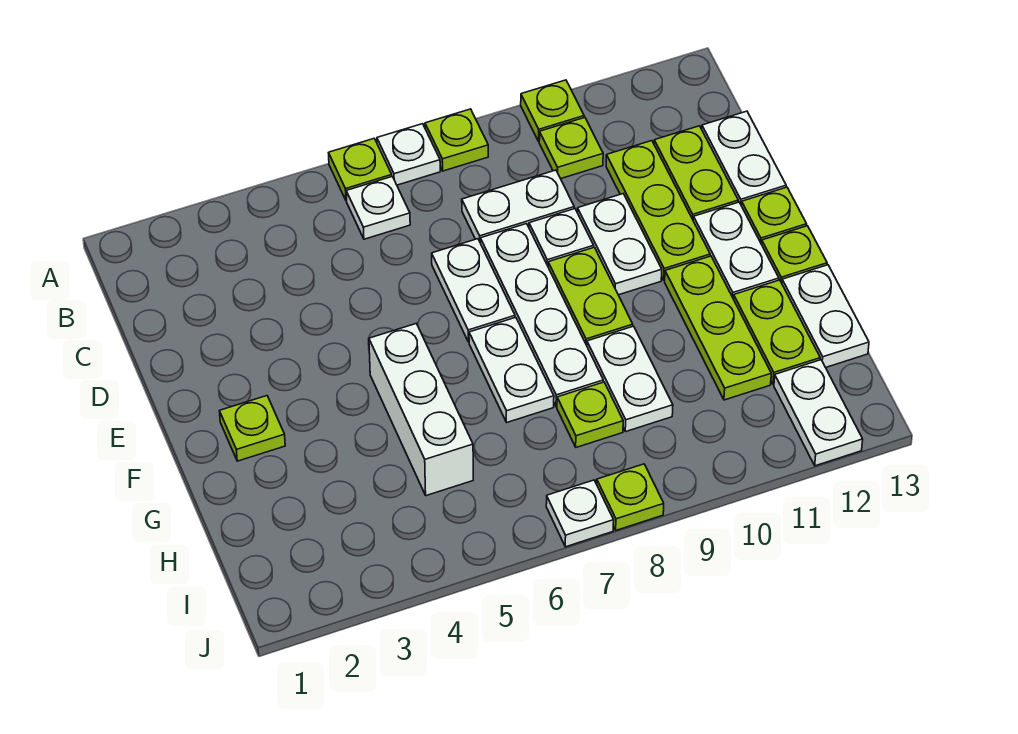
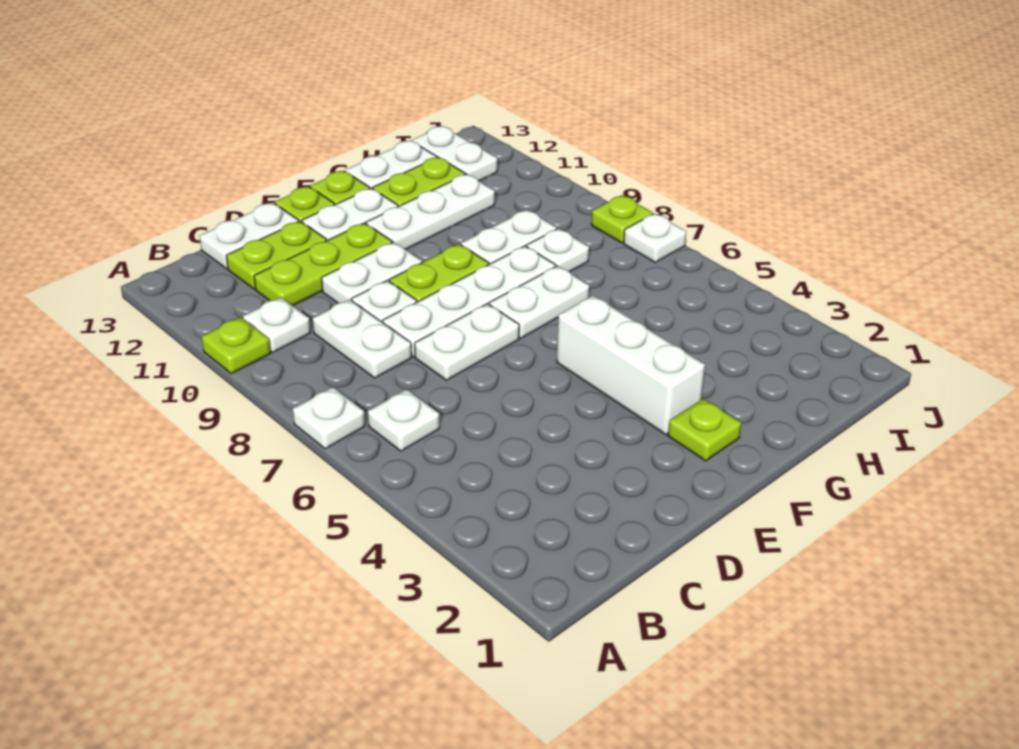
lime plate A6 level 1 -> none
lime plate A8 level 1 -> none
lime plate B10 level 1 -> white plate B10 level 1
white brick F5:H5 level 1 -> white brick F3:F5 level 1
lime plate F11:H11 level 1 -> white plate F11:H11 level 1
lime plate H8 level 1 -> white plate H8 level 1
white plate I12:J12 level 1 -> white plate I12:I13 level 1

